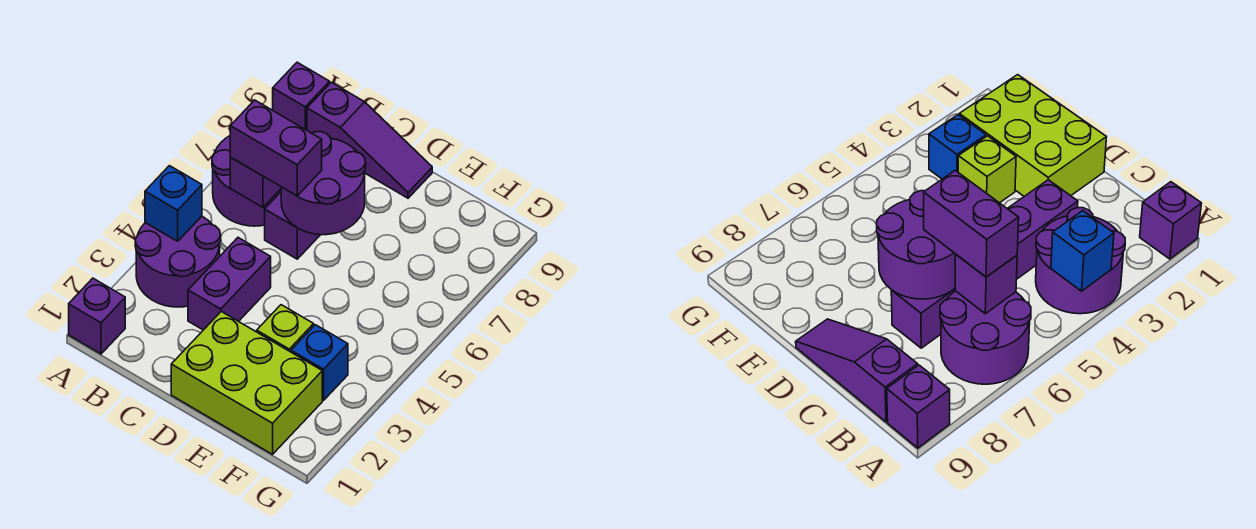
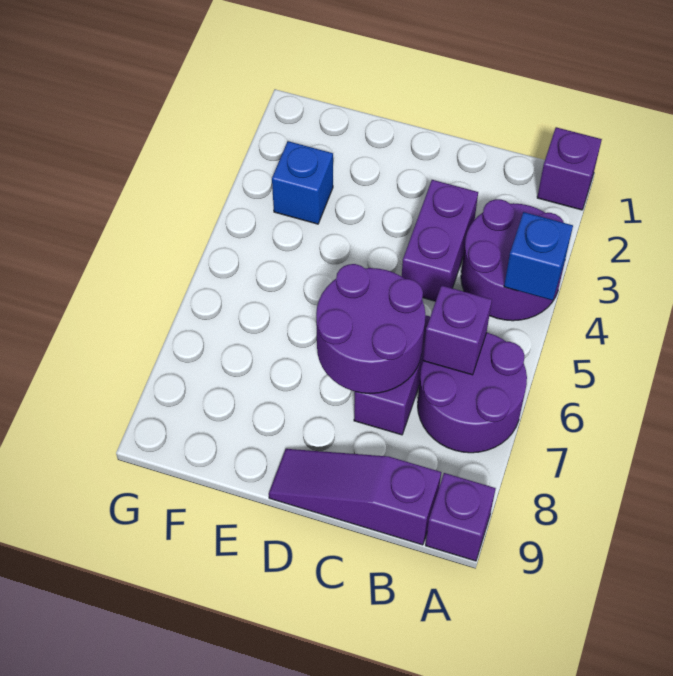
purple brick B6:C6 level 3 -> none
lime brick D1:F2 level 1 -> none
lime brick E3 level 1 -> none

